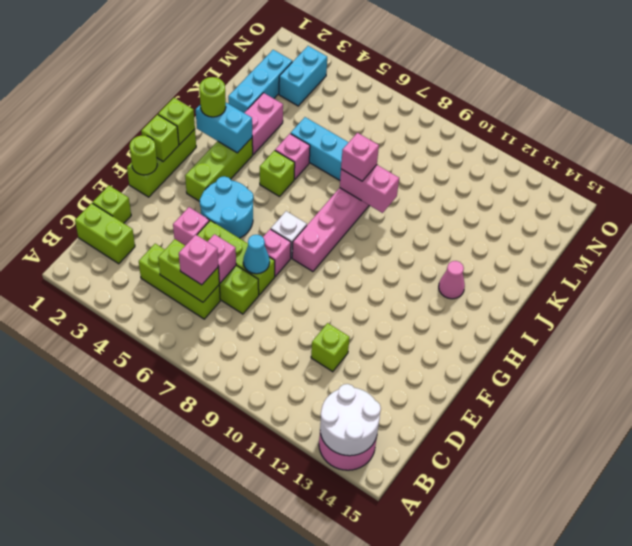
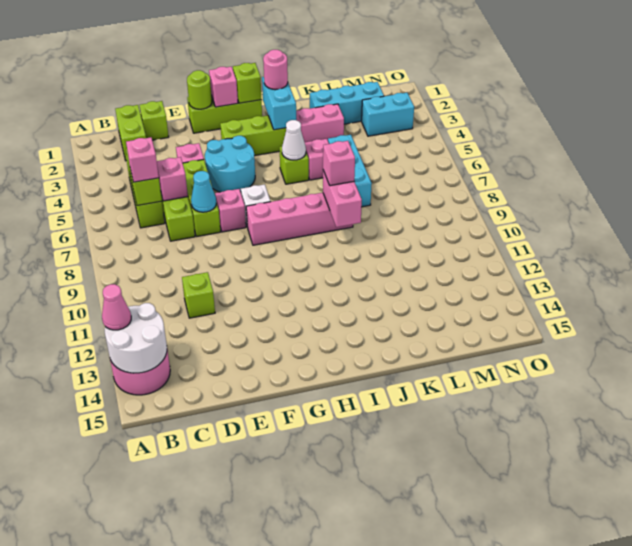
lime brick G1 level 2 -> pink brick G1 level 2
lime round brick I2 level 3 -> pink round brick I2 level 3
none -> white cone I5 level 2
pink cone I13 level 1 -> pink cone A13 level 3

